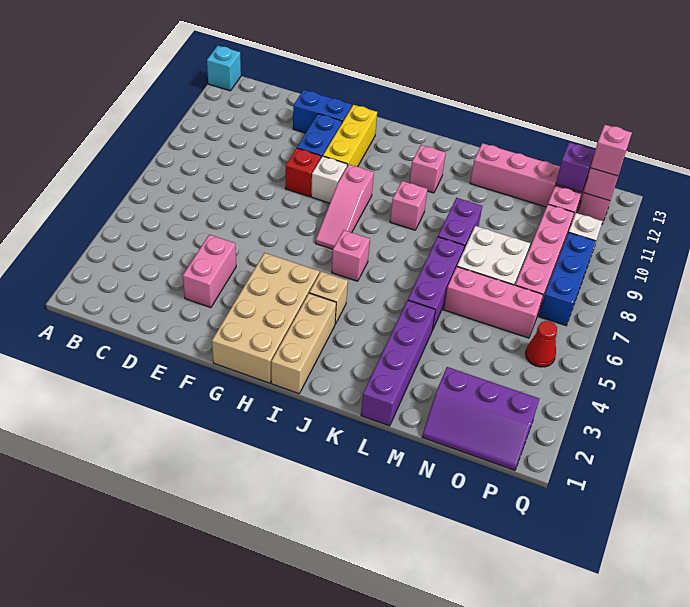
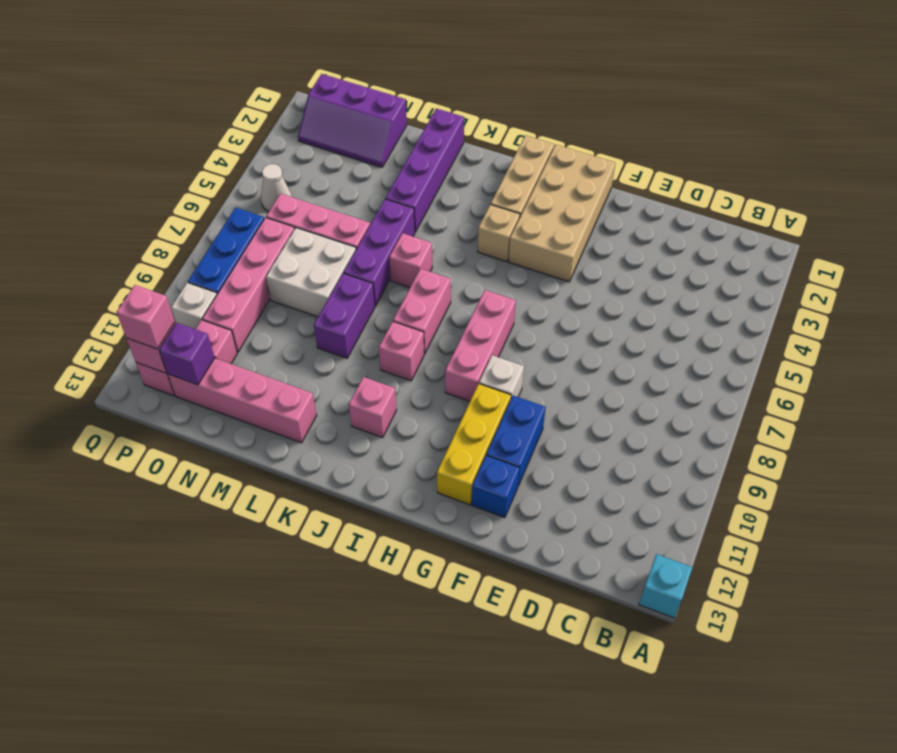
pink brick E3:E4 level 1 -> pink brick J7:J8 level 1
blue brick E12:F12 level 1 -> blue brick F12 level 1
red brick F9 level 1 -> none
pink slope H7:H9 level 1 top 9 -> pink brick H7:H9 level 1
pink brick I6 level 1 -> pink brick K6 level 1
purple slope N1:P2 level 1 top 2 -> purple slope N1:P2 level 1 top 1
red cone P5 level 1 -> white cone P5 level 1

